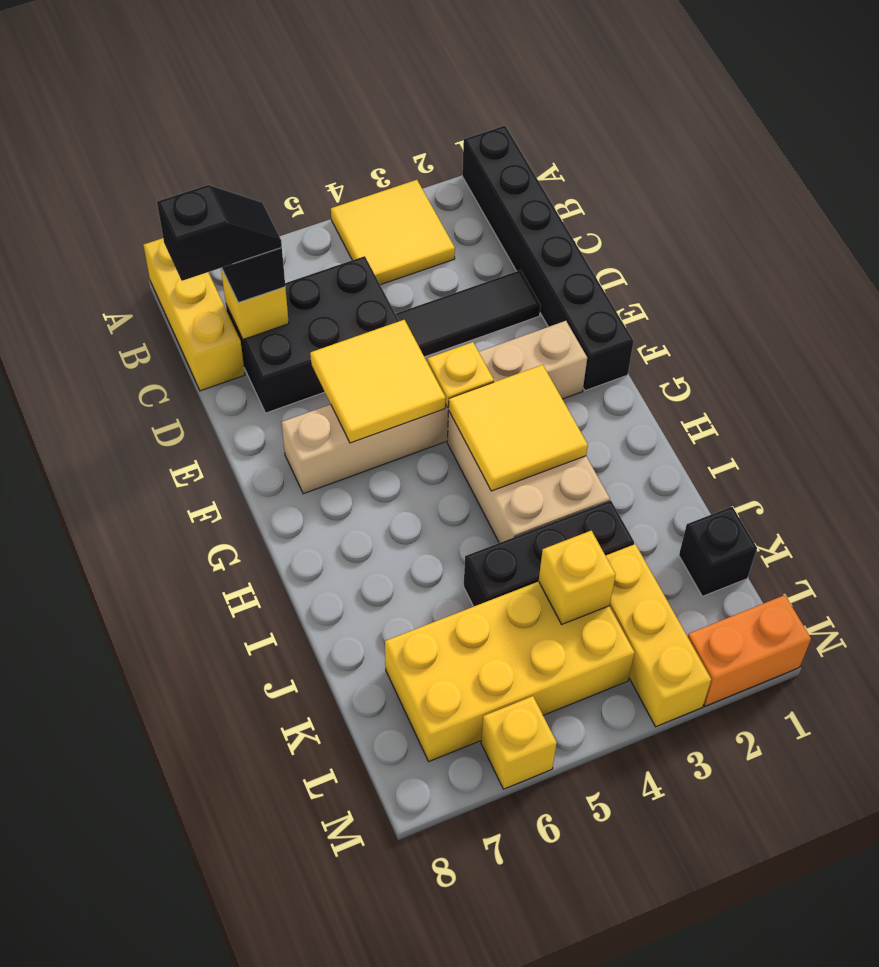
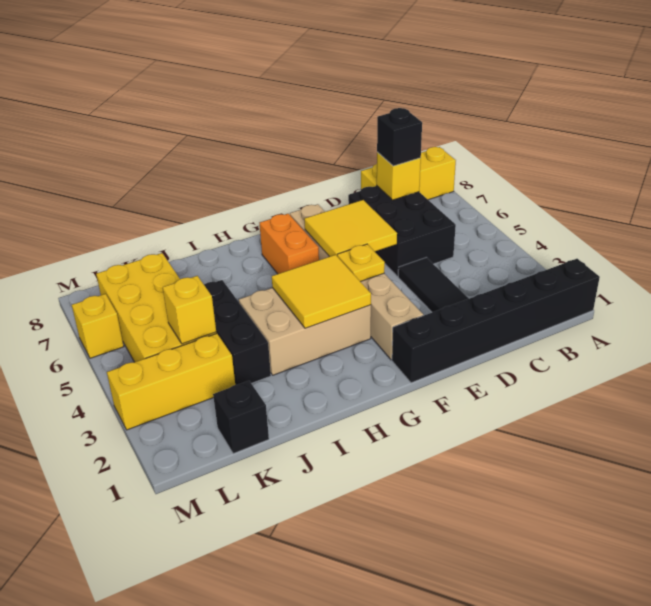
yellow tile A3:B4 level 1 -> none
black slope C7:C8 level 4 top 8 -> none
orange brick M1:M2 level 1 -> orange brick G6:G7 level 1

